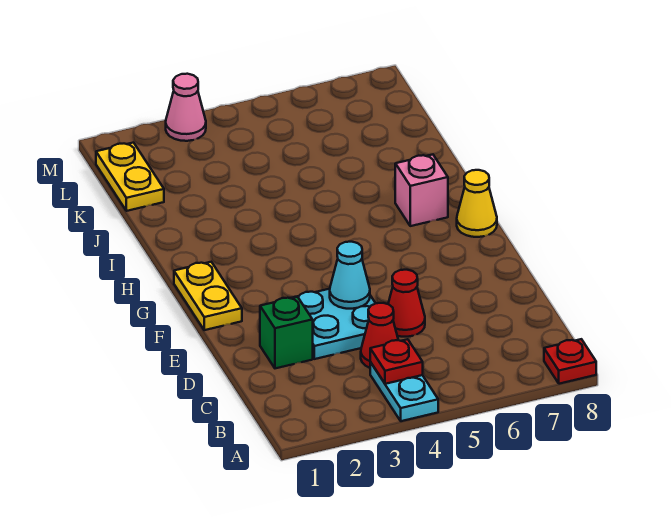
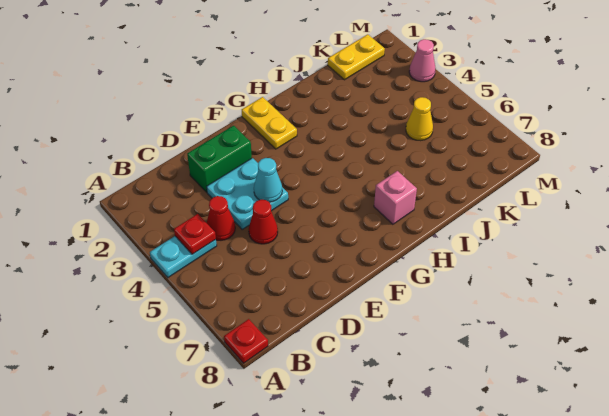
green brick D2 level 1 -> green brick D2:E2 level 1
yellow plate F1:G1 level 1 -> yellow plate G1:G2 level 1
yellow cone G8 level 1 -> yellow cone K5 level 1

